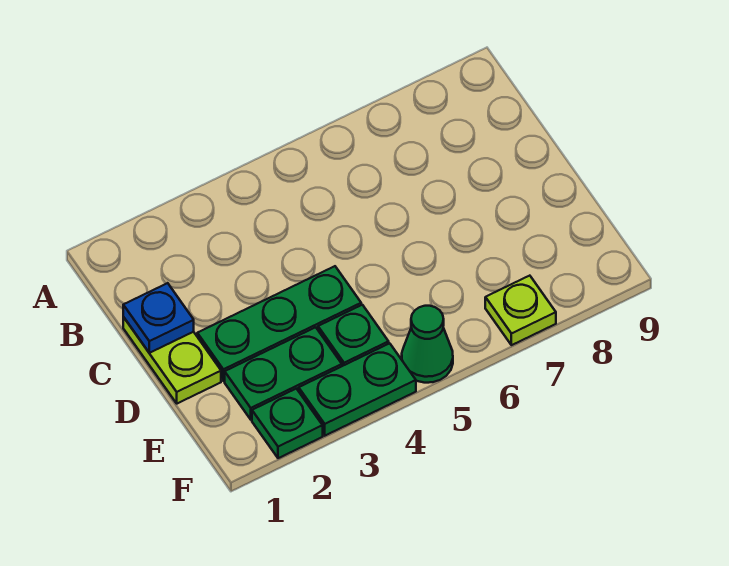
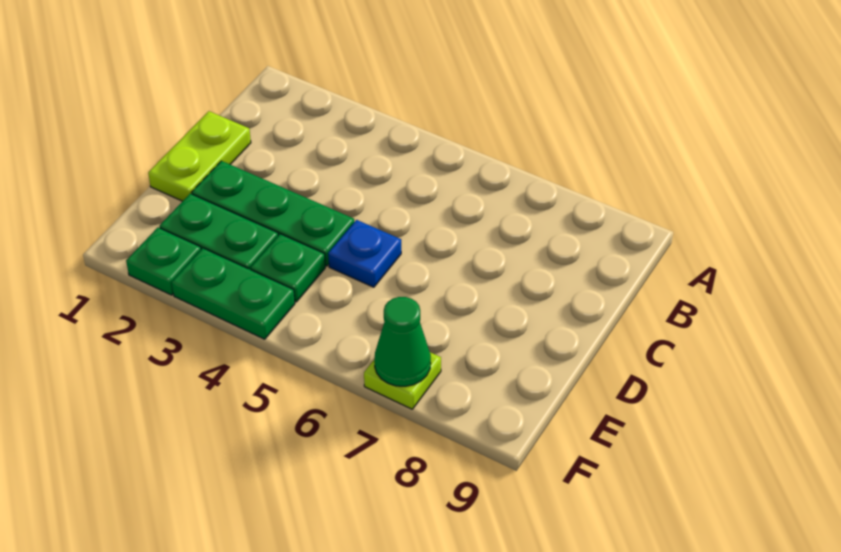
blue plate C1 level 2 -> blue plate D5 level 1
green cone F5 level 1 -> green cone F7 level 2

